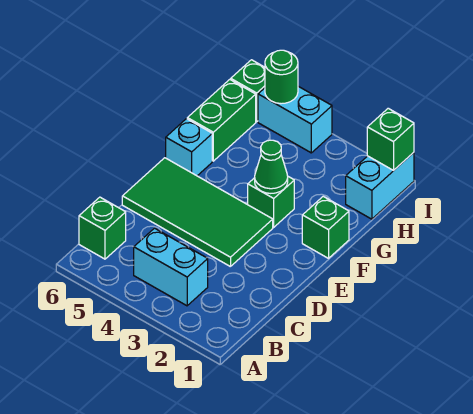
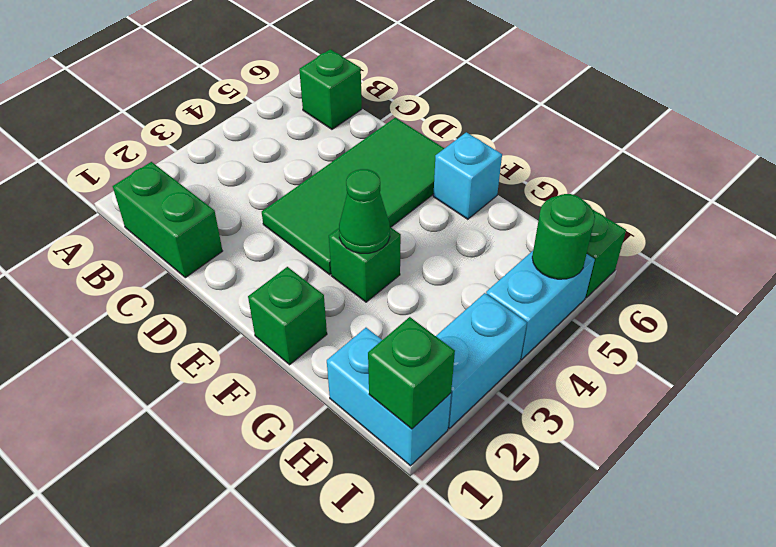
cyan brick B3:B4 level 1 -> cyan brick I2:I3 level 1
green brick G6:H6 level 1 -> green brick B1:C1 level 1

